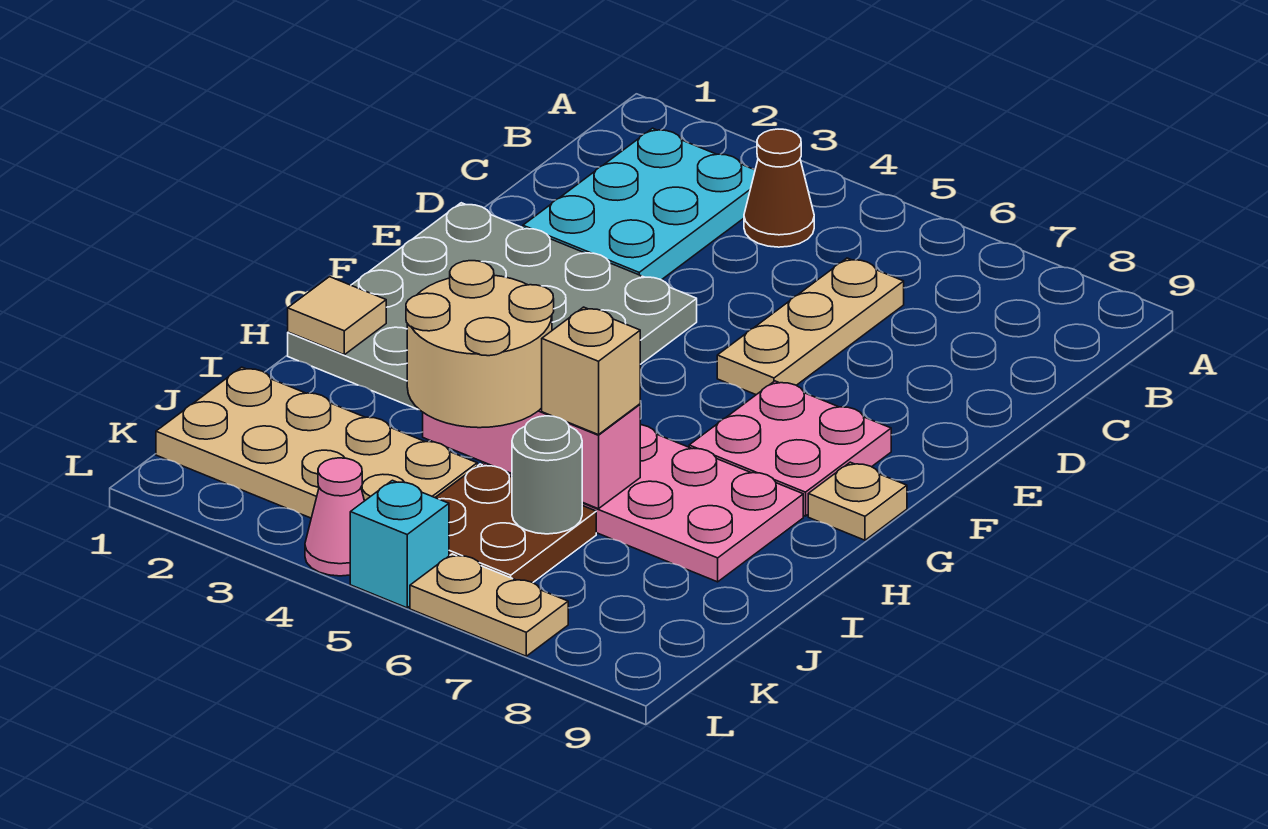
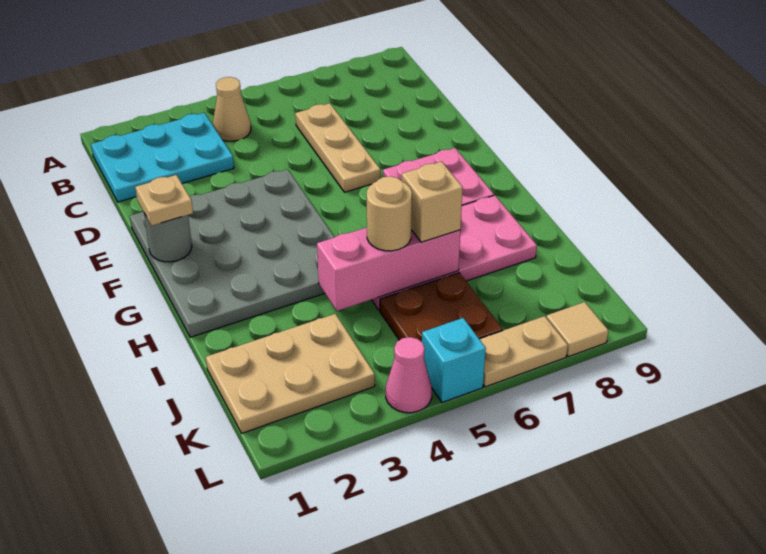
cyan plate B2:D3 level 1 -> cyan plate B1:C3 level 1
brown cone B4 level 1 -> tan cone B4 level 1
tan plate G9 level 1 -> tan plate F1 level 3
tan tile H1 level 2 -> tan tile L8 level 1
tan round brick I4:J5 level 3 -> tan round brick I5 level 3
tan plate J1:K4 level 1 -> tan plate J1:K3 level 1
grey round brick J6 level 2 -> grey round brick F1 level 2

